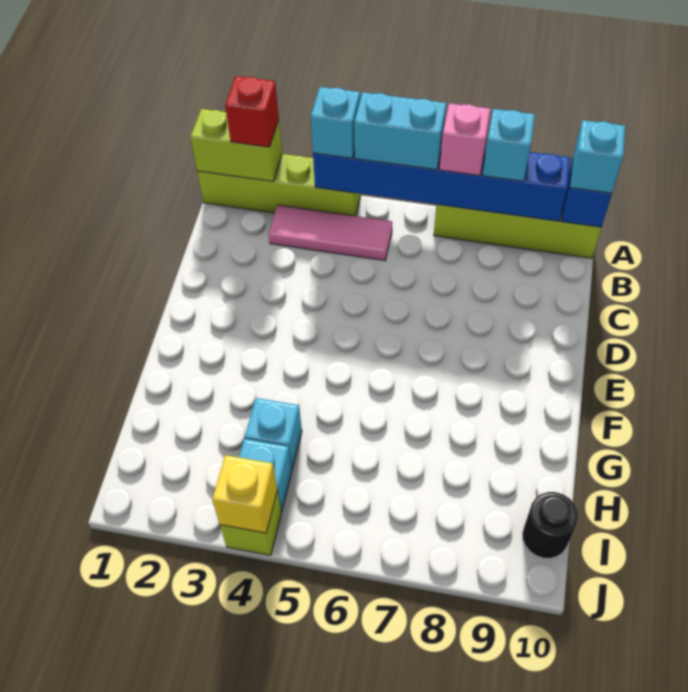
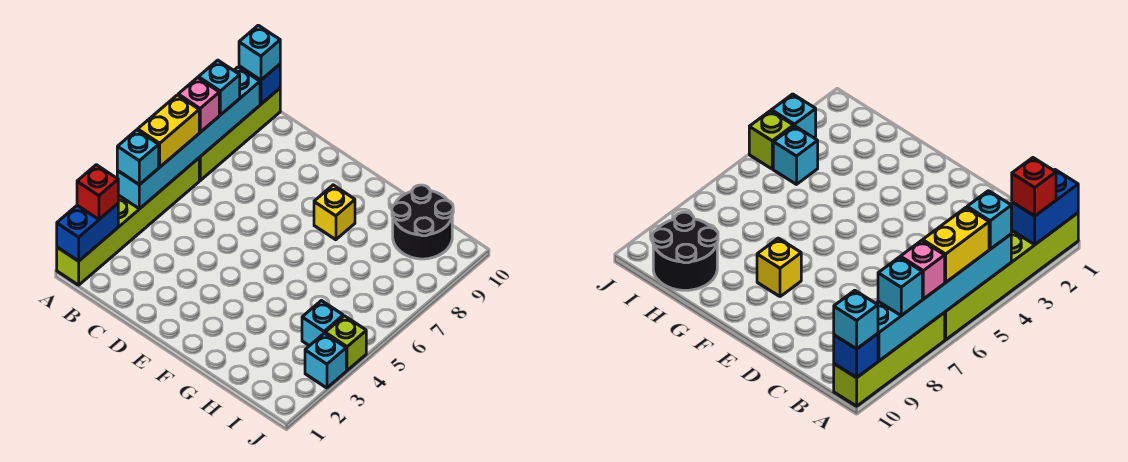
lime brick A1:A4 level 1 -> lime brick A1:A6 level 1
lime brick A1:A2 level 2 -> blue brick A1:A2 level 2
blue brick A4:A9 level 2 -> cyan brick A4:A9 level 2
cyan brick A5:A6 level 3 -> yellow brick A5:A6 level 3
pink tile B3:B5 level 1 -> none
cyan brick H4 level 1 -> cyan brick J3 level 1
black round brick I10 level 1 -> black round brick H9:I10 level 1
yellow brick J4 level 2 -> yellow brick F8 level 1

